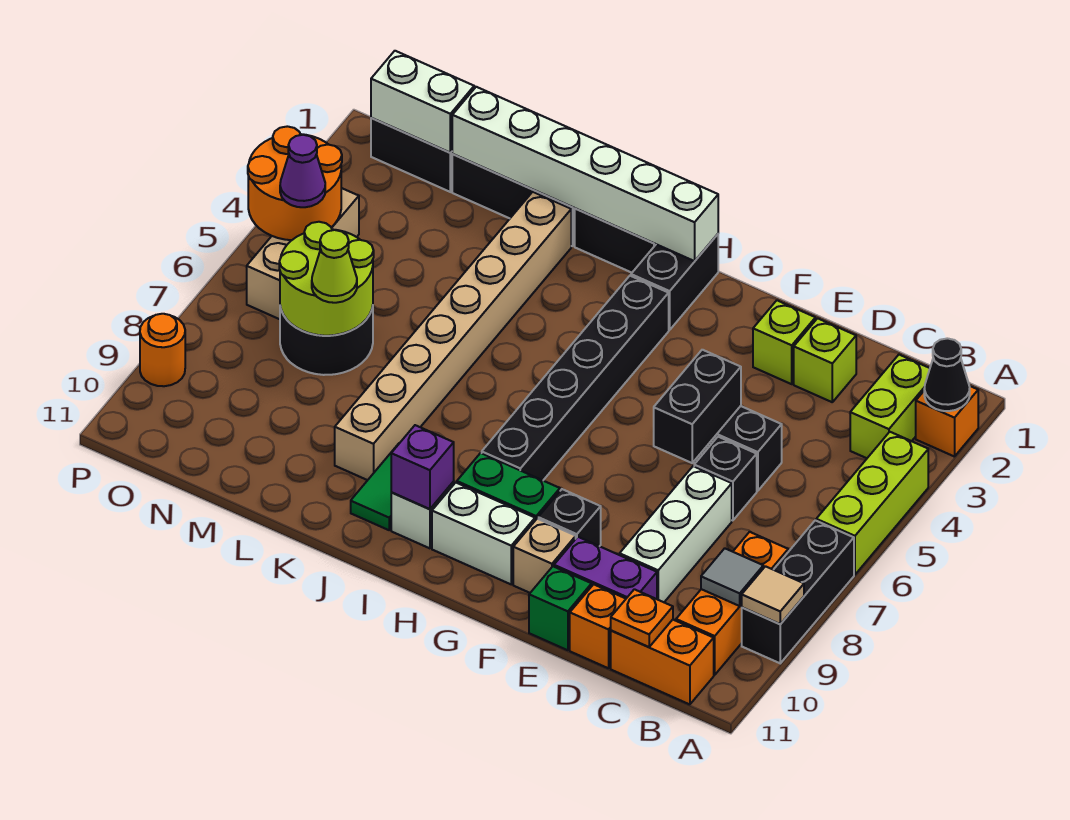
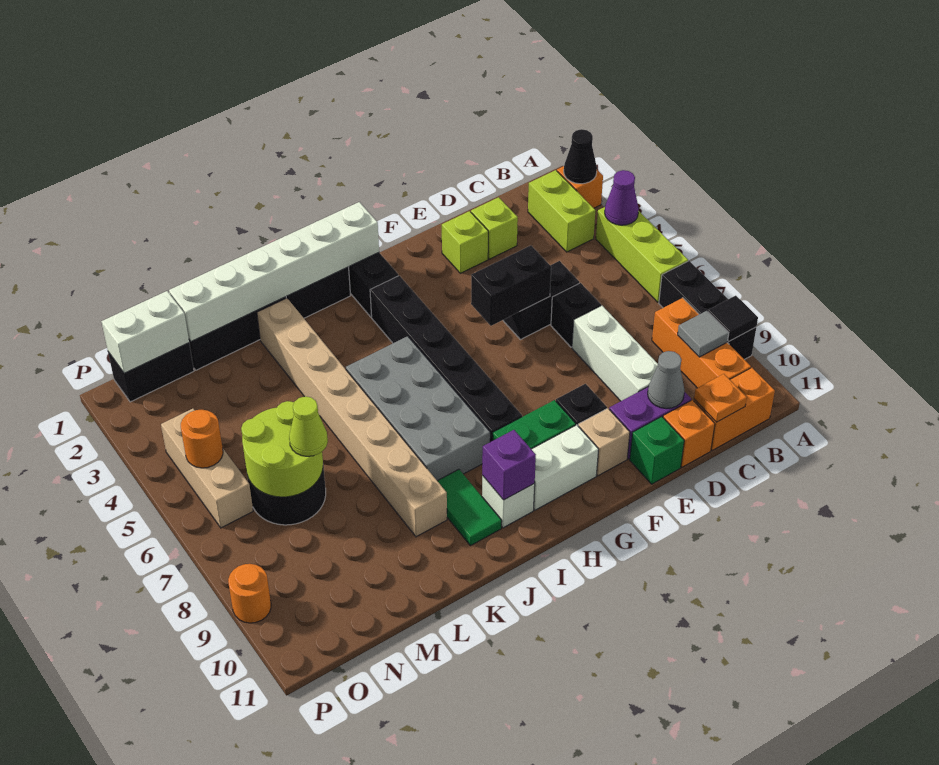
tan tile A9 level 2 -> black tile A9 level 2
none -> grey cone D10 level 2
black brick E5:E6 level 2 -> black brick E5:F5 level 2
none -> grey brick I5:J8 level 1
orange round brick O4:P5 level 2 -> orange round brick O5 level 2
purple cone O5 level 3 -> purple cone A4 level 2

